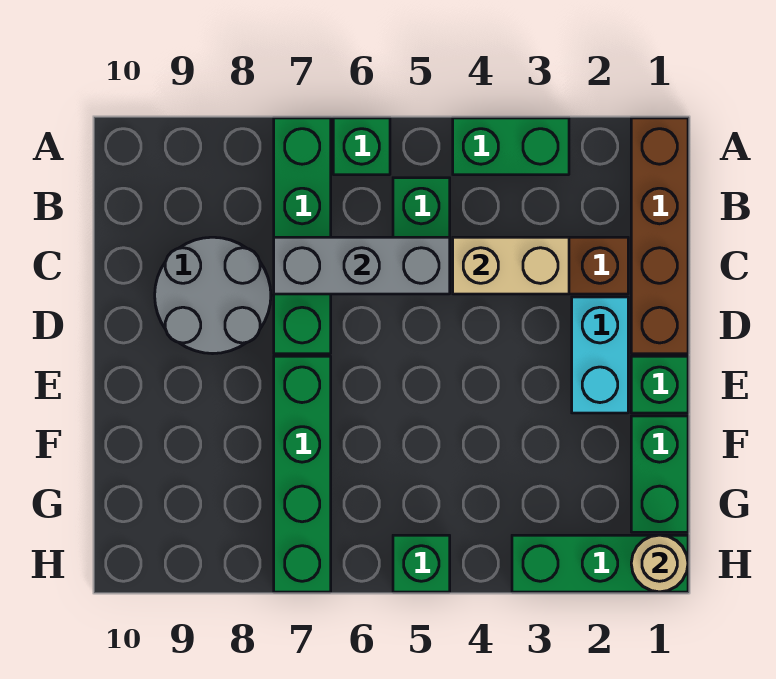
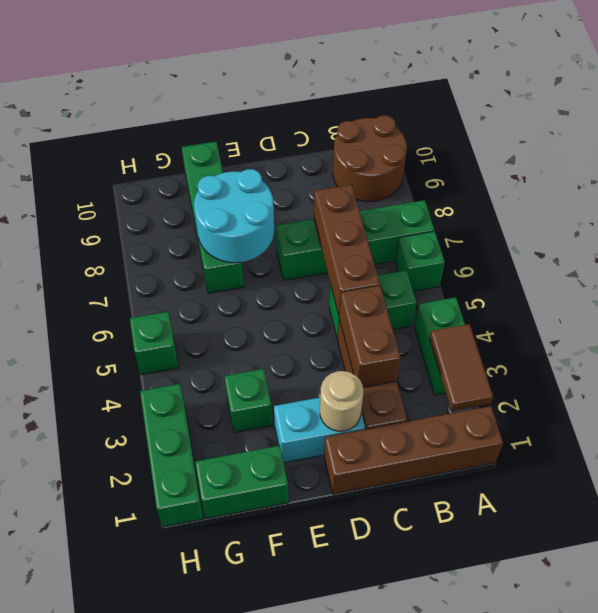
none -> brown tile A2:A3 level 2
none -> brown round brick A9:B10 level 1
tan brick C3:C4 level 2 -> brown brick C3:C4 level 2
grey brick C5:C7 level 2 -> brown brick C5:C7 level 2
grey round brick C8:D9 level 1 -> none
green brick E1 level 1 -> green brick F3 level 1
green brick E7:H7 level 1 -> green brick F7:F10 level 1
none -> cyan round brick E7:F8 level 2
tan round brick H1 level 2 -> tan round brick D2 level 2

